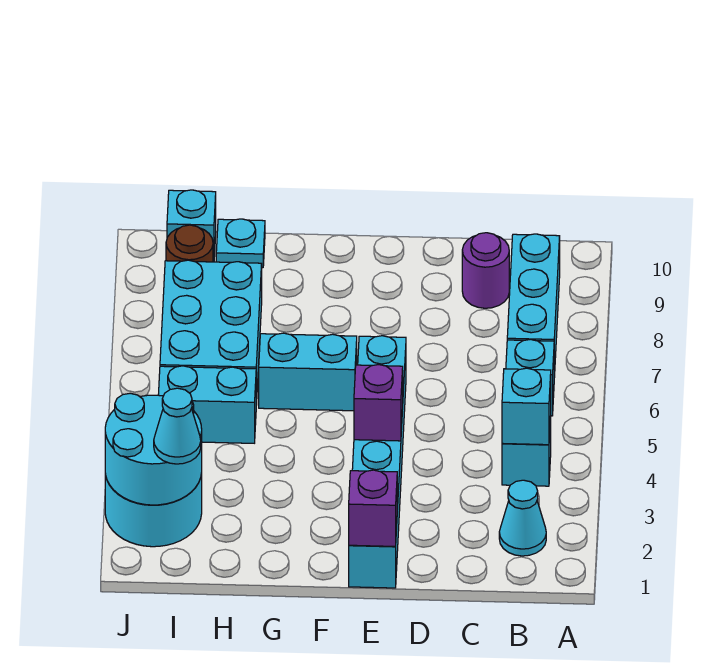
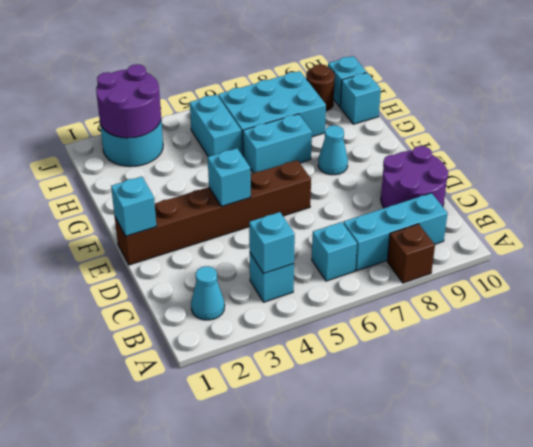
none -> brown brick A8 level 1
purple round brick C9 level 1 -> purple round brick C9:D10 level 1
cyan brick E1:E6 level 1 -> brown brick E1:E6 level 1
purple brick E1 level 2 -> cyan brick E1 level 2
purple brick E4 level 2 -> cyan brick E4 level 2
cyan brick F6:G6 level 1 -> cyan brick G6:G7 level 1
cyan plate H10 level 1 -> cyan brick H10 level 1
cyan round brick I2:J3 level 2 -> purple round brick I2:J3 level 2
cyan cone I2 level 3 -> cyan cone F8 level 1

